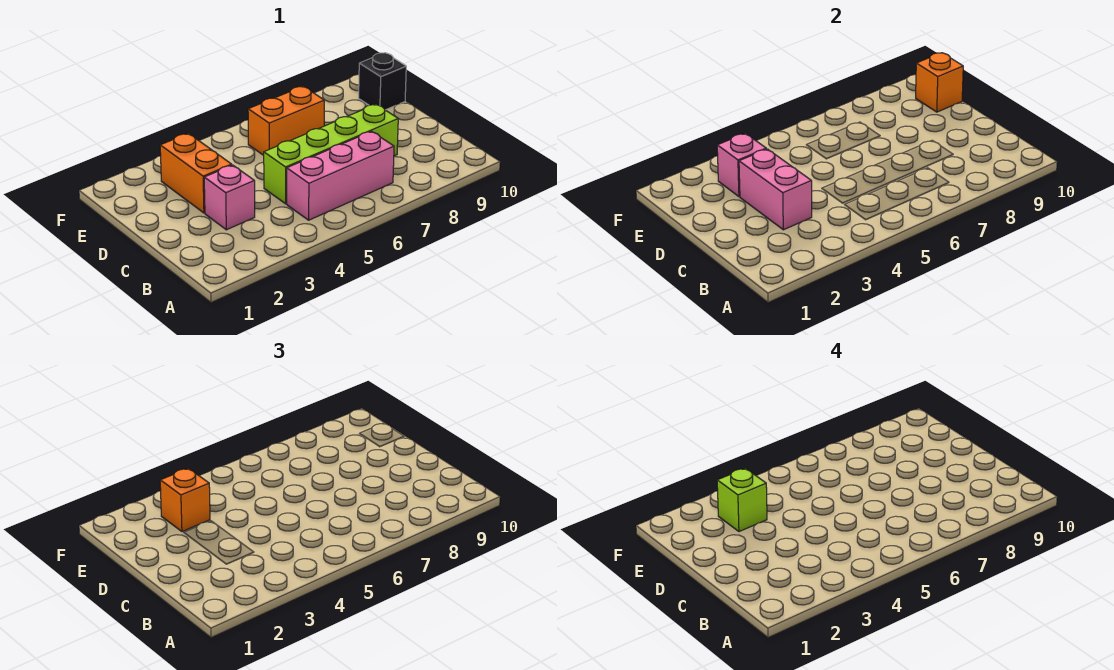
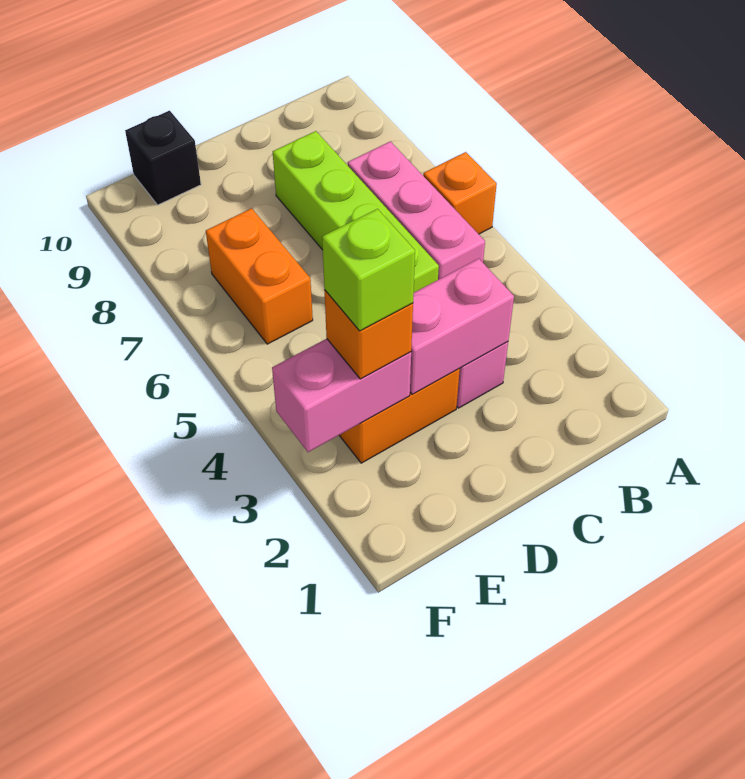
pink brick E3 level 2 -> pink brick E3:F3 level 2
orange brick E10 level 2 -> orange brick A6 level 1

